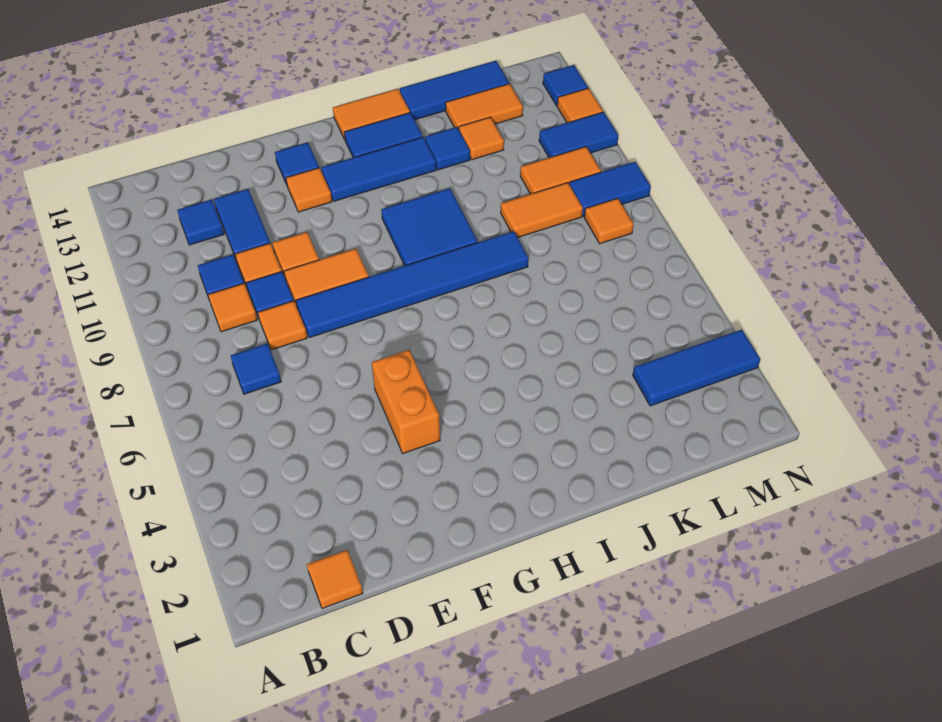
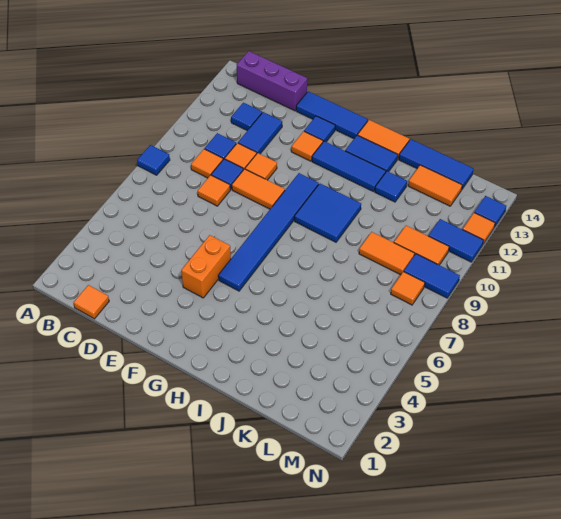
none -> purple brick B14:D14 level 1
blue tile C7 level 1 -> blue tile A8 level 1
blue tile E8:J8 level 1 -> blue tile G5:G10 level 1
orange tile K12 level 1 -> none
blue tile L3:N3 level 1 -> blue tile E14:G14 level 1

